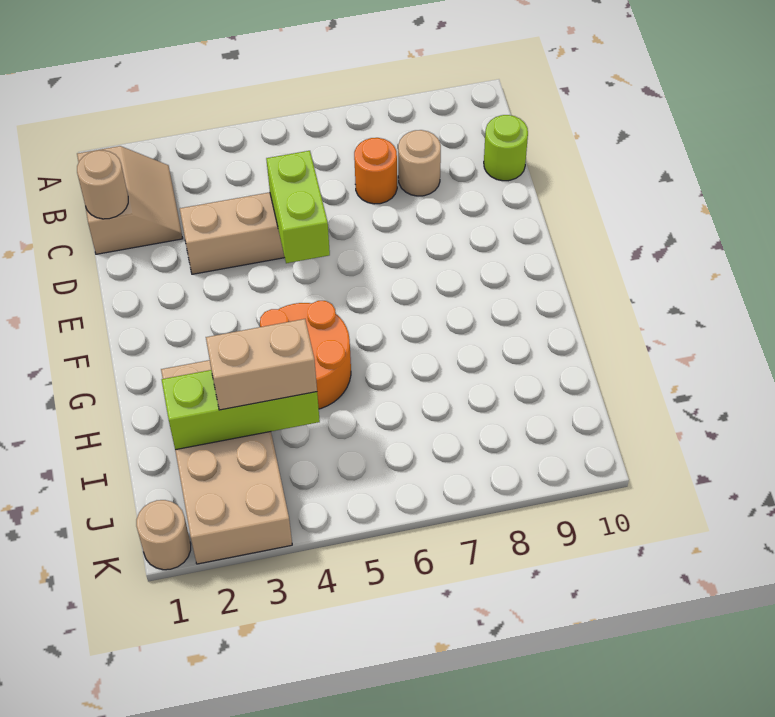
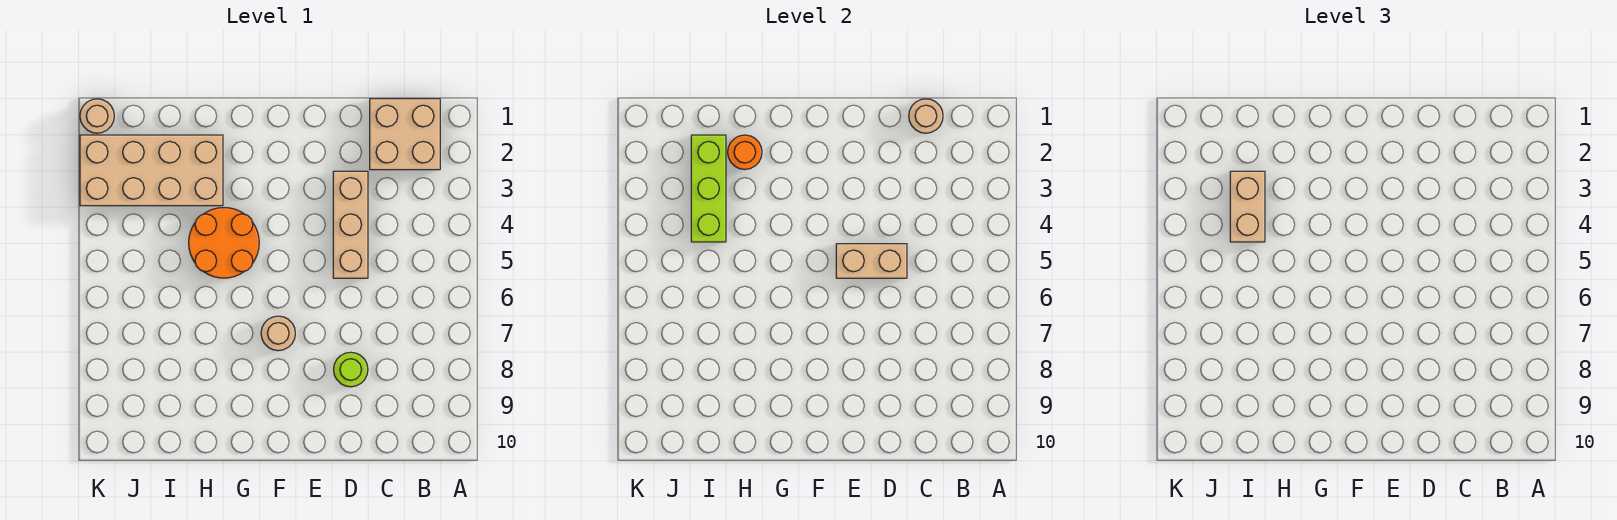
tan slope B1:C2 level 1 top 1 -> tan brick B1:C2 level 1
orange round brick C7 level 1 -> orange round brick H2 level 2
tan round brick C8 level 1 -> tan round brick F7 level 1
lime round brick C10 level 1 -> lime round brick D8 level 1
lime brick D5:E5 level 2 -> tan brick D5:E5 level 2

